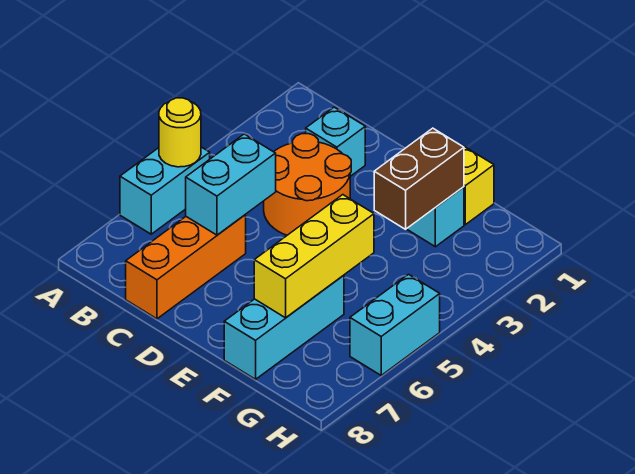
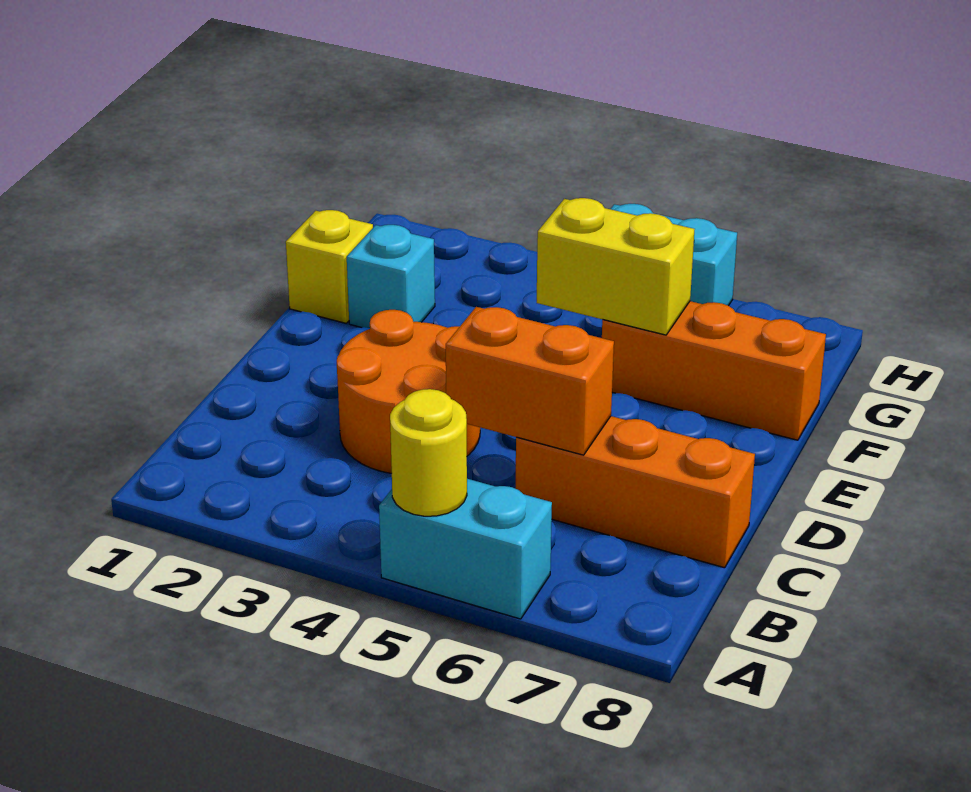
cyan brick C2 level 1 -> none
cyan brick C5:C6 level 2 -> orange brick C5:C6 level 2
brown brick F2:F3 level 2 -> none
yellow brick F5:F7 level 2 -> yellow brick F5:F6 level 2
cyan brick F6:F8 level 1 -> orange brick F6:F8 level 1

